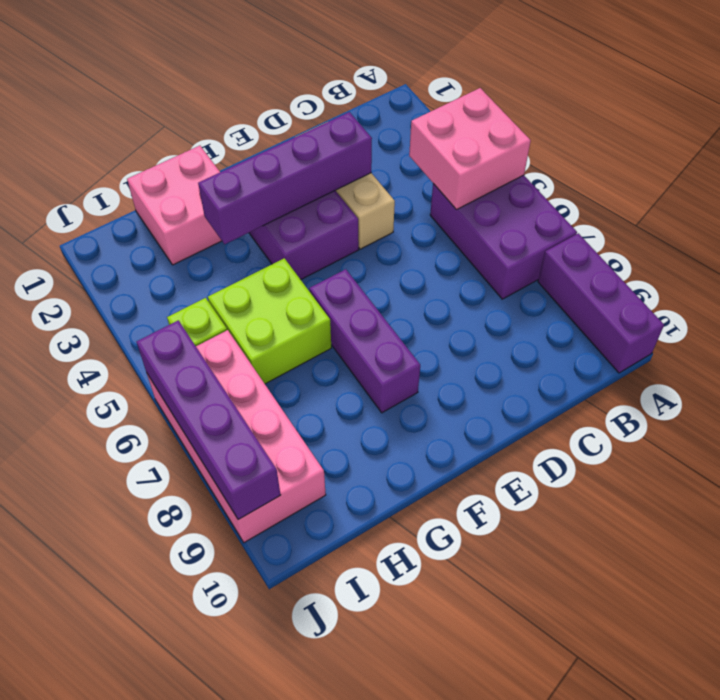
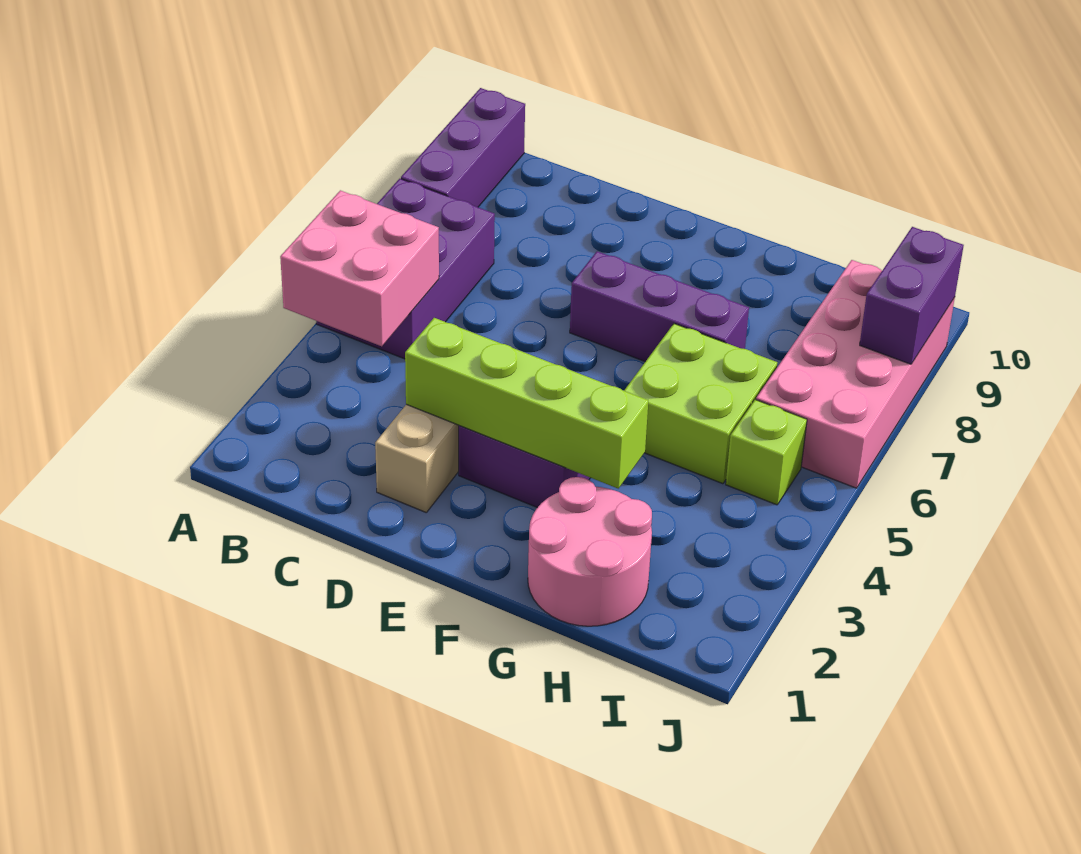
purple brick D3:G3 level 2 -> lime brick D3:G3 level 2
purple brick F6:F8 level 1 -> purple brick E7:G7 level 1
pink brick G1:H2 level 1 -> pink round brick G1:H2 level 1
purple brick J6:J9 level 2 -> purple brick J8:J9 level 2

